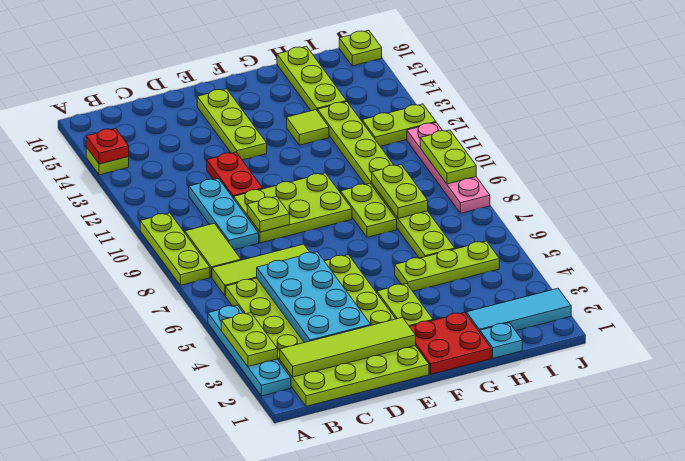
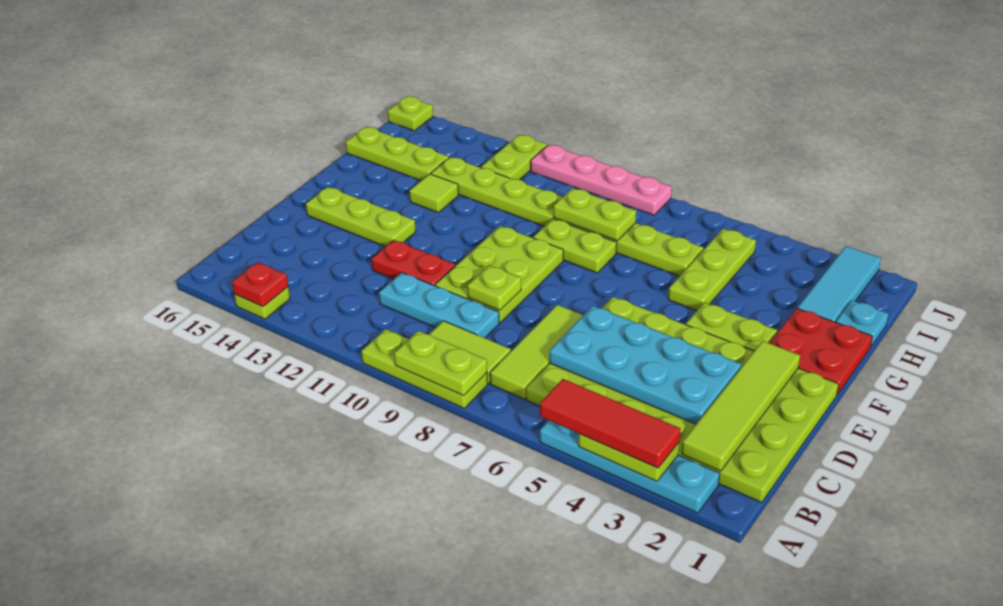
none -> red tile A3:A5 level 3
lime plate J9:J10 level 2 -> lime plate A8:A9 level 2

